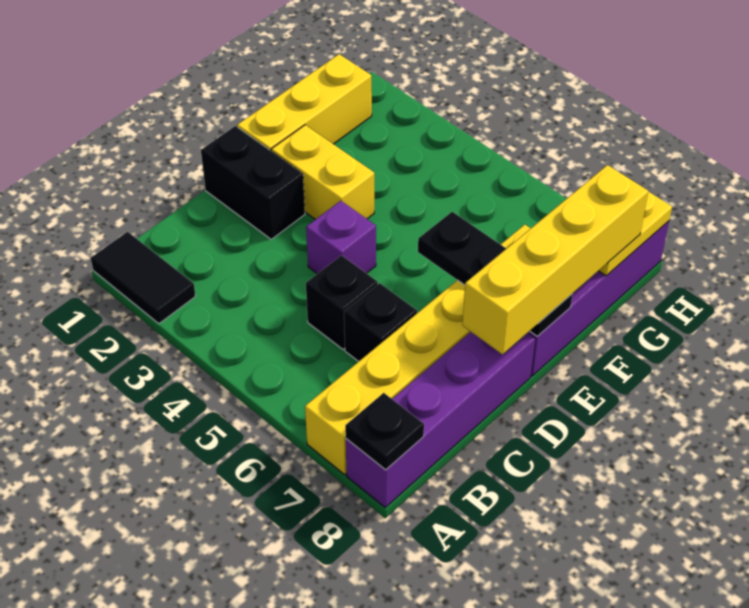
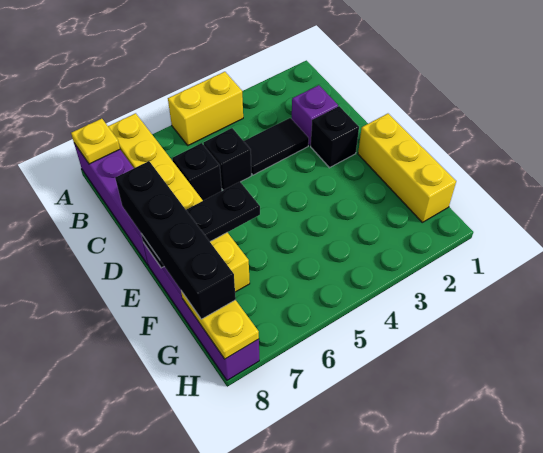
black tile A1:A2 level 1 -> black tile C3:C4 level 1
black plate A8 level 2 -> yellow plate A8 level 2
black brick D1:D2 level 1 -> black brick D2 level 1
purple brick D4 level 1 -> purple brick C2 level 1
yellow brick D8:G8 level 3 -> black brick D8:G8 level 3
yellow brick E2:E3 level 1 -> yellow brick A4:A5 level 1

